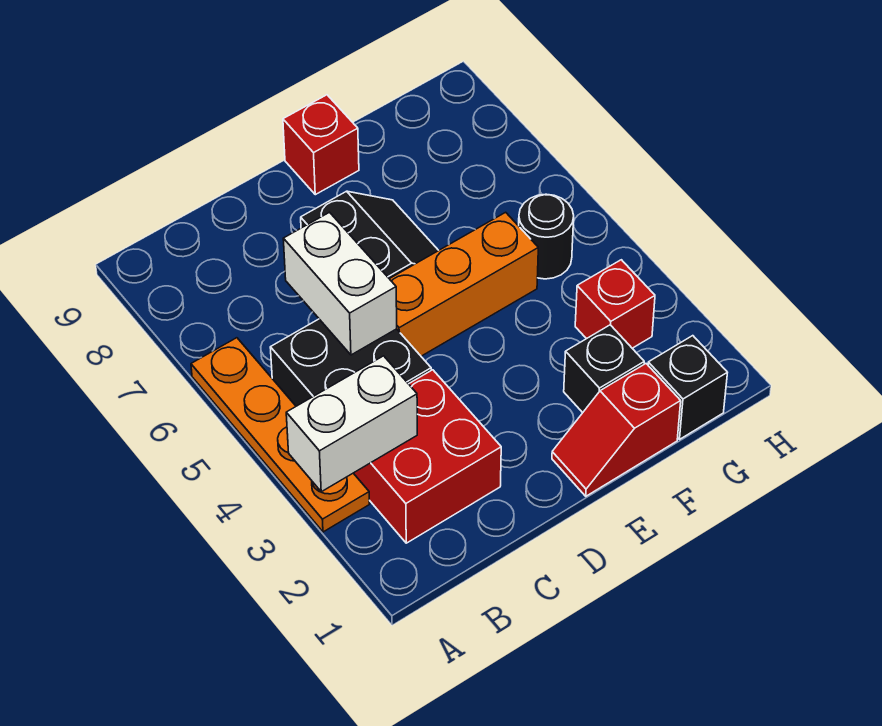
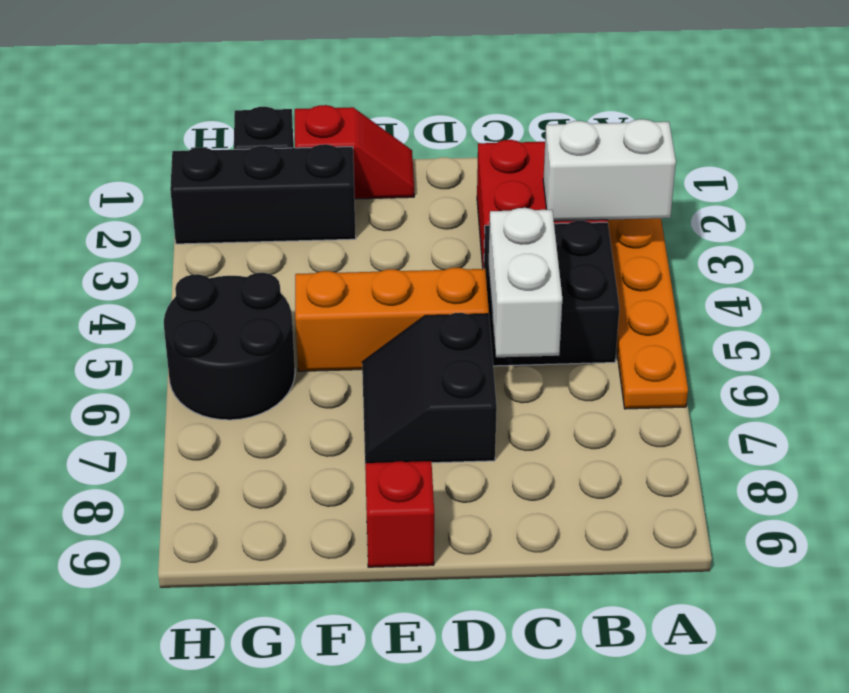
black brick F2 level 1 -> black brick F2:H2 level 1
red brick G3 level 1 -> none
black round brick G5 level 1 -> black round brick G5:H6 level 1

